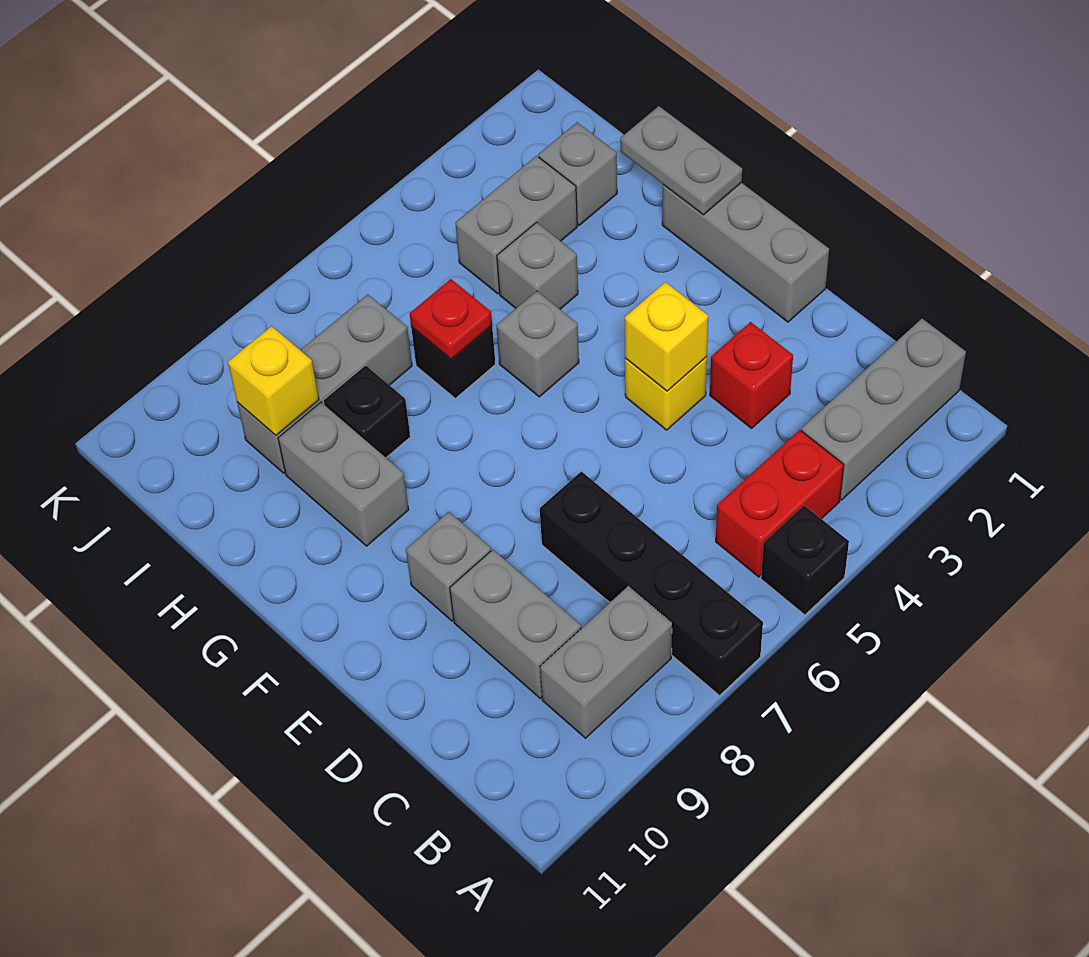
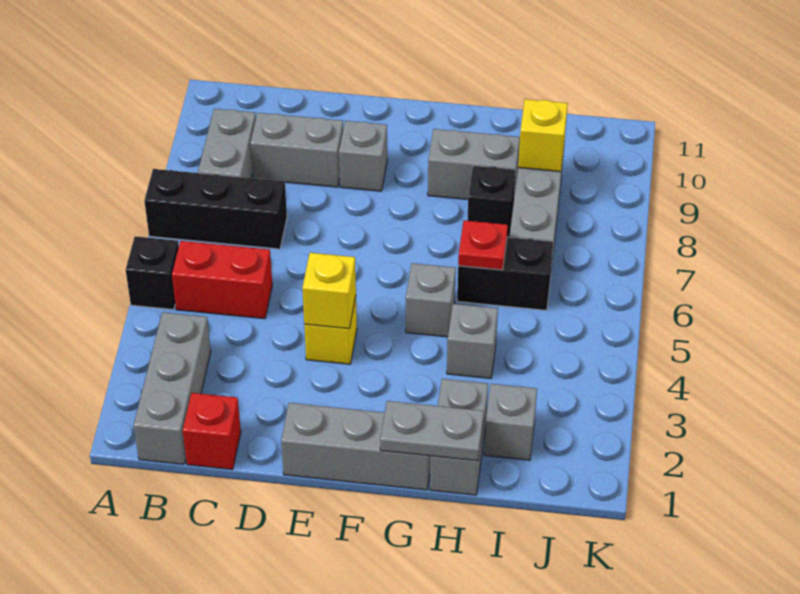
black brick A7:D7 level 1 -> black brick A7:C7 level 1
red brick B4:B5 level 1 -> red brick B5:C5 level 1
red brick D3 level 1 -> red brick C1 level 1
black brick H6 level 1 -> black brick H6:I6 level 1
grey brick I3:I4 level 1 -> grey brick H1:H2 level 1

